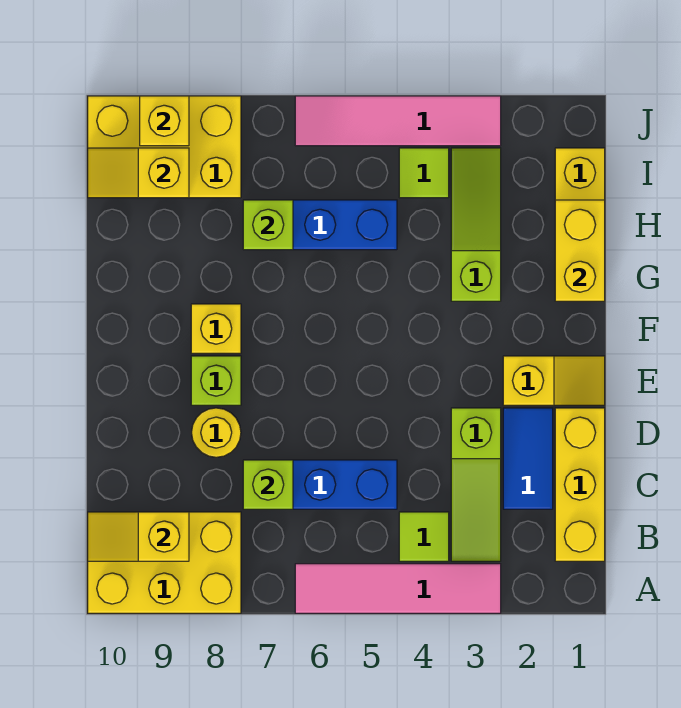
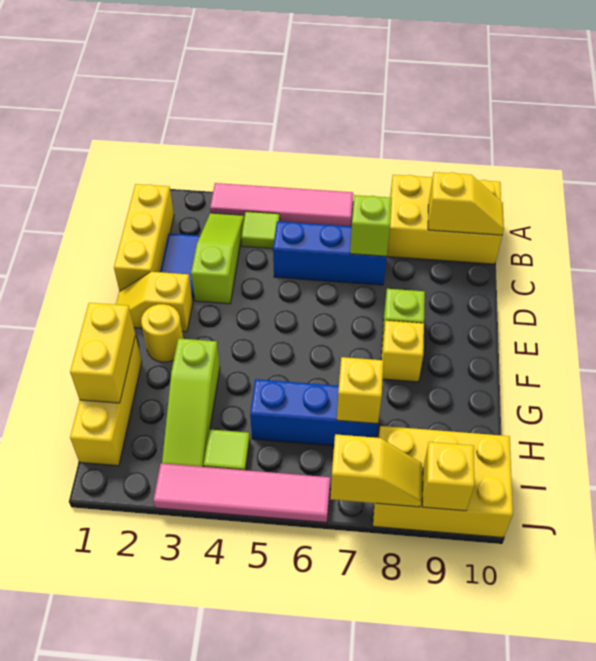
yellow round brick D8 level 1 -> yellow round brick F2 level 1
lime brick H7 level 2 -> yellow brick H7 level 2
yellow slope I9:I10 level 2 top 9 -> yellow slope J7:J8 level 2 top 7

